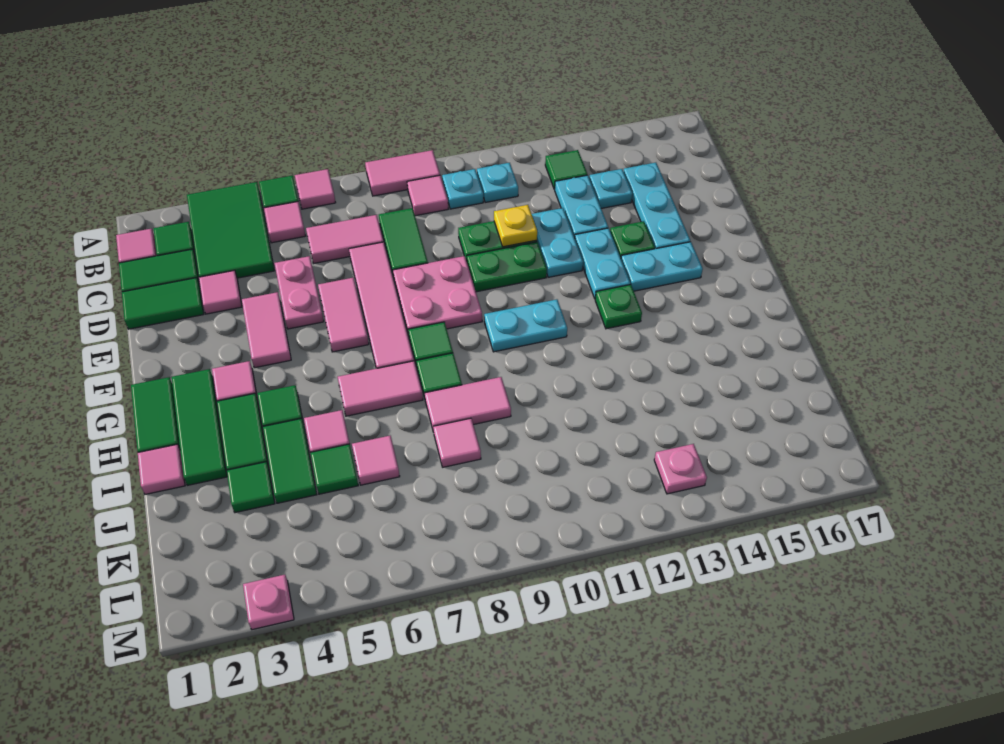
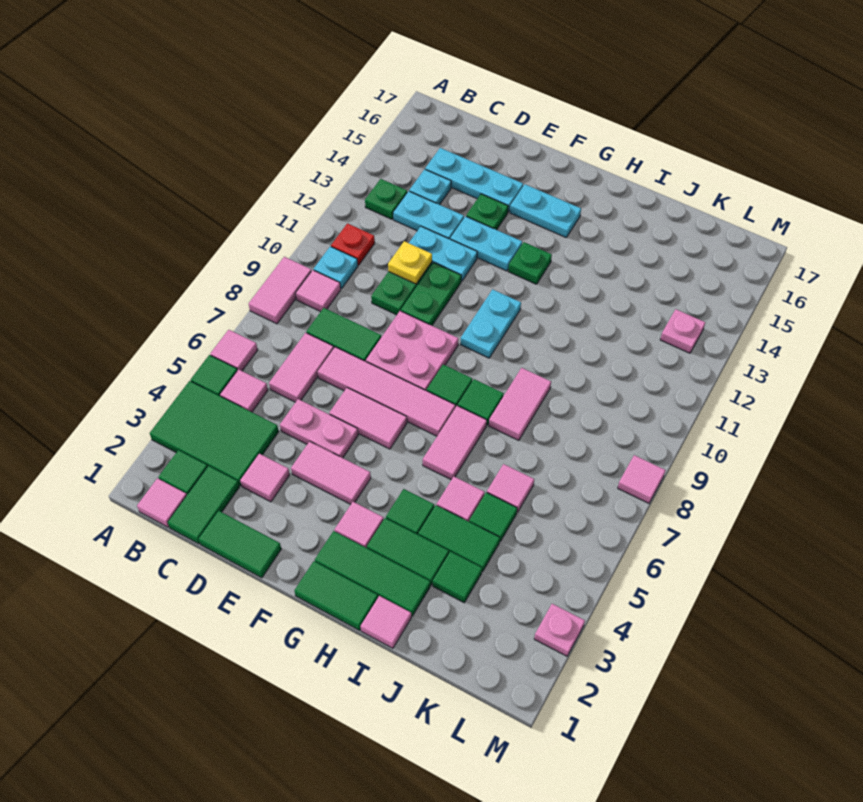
cyan plate B11 level 1 -> red plate B11 level 1
green tile B13 level 1 -> green plate B13 level 1
green tile D1:D2 level 1 -> green tile D1:E1 level 1
cyan plate F14:F15 level 1 -> cyan plate F15:G15 level 1
pink tile J8 level 1 -> pink tile M8 level 1

